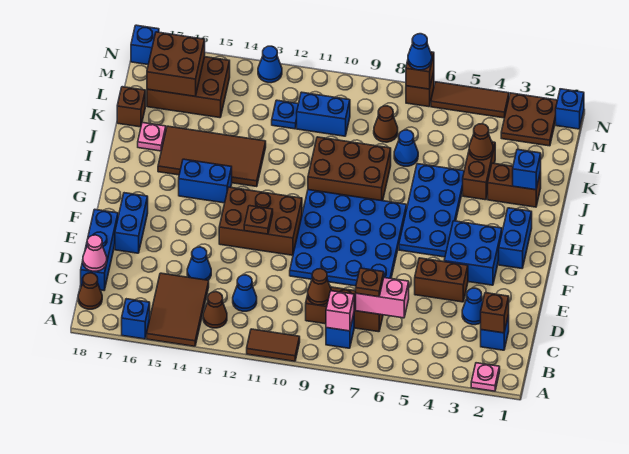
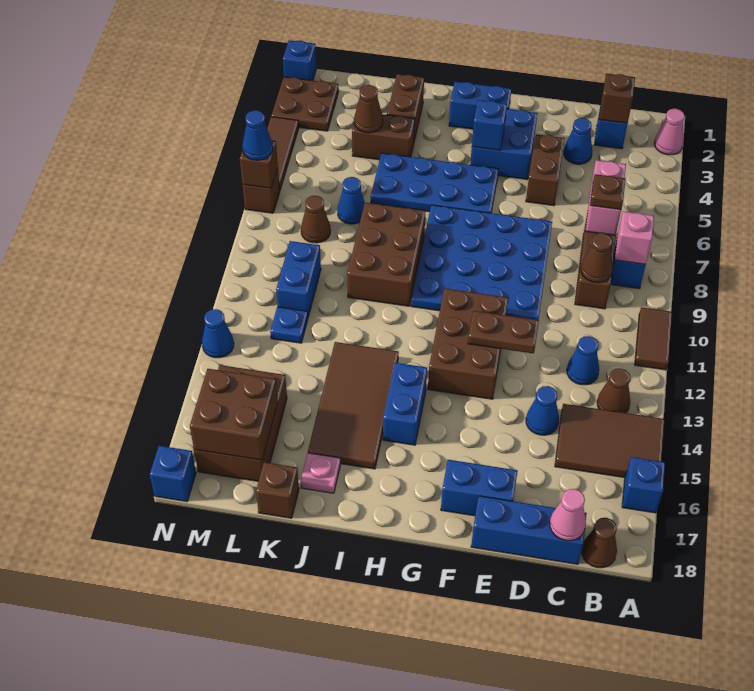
pink plate A2 level 1 -> pink cone A2 level 1
brown plate F12 level 2 -> brown plate E12:F12 level 2
blue brick J2 level 2 -> blue brick G4 level 2

